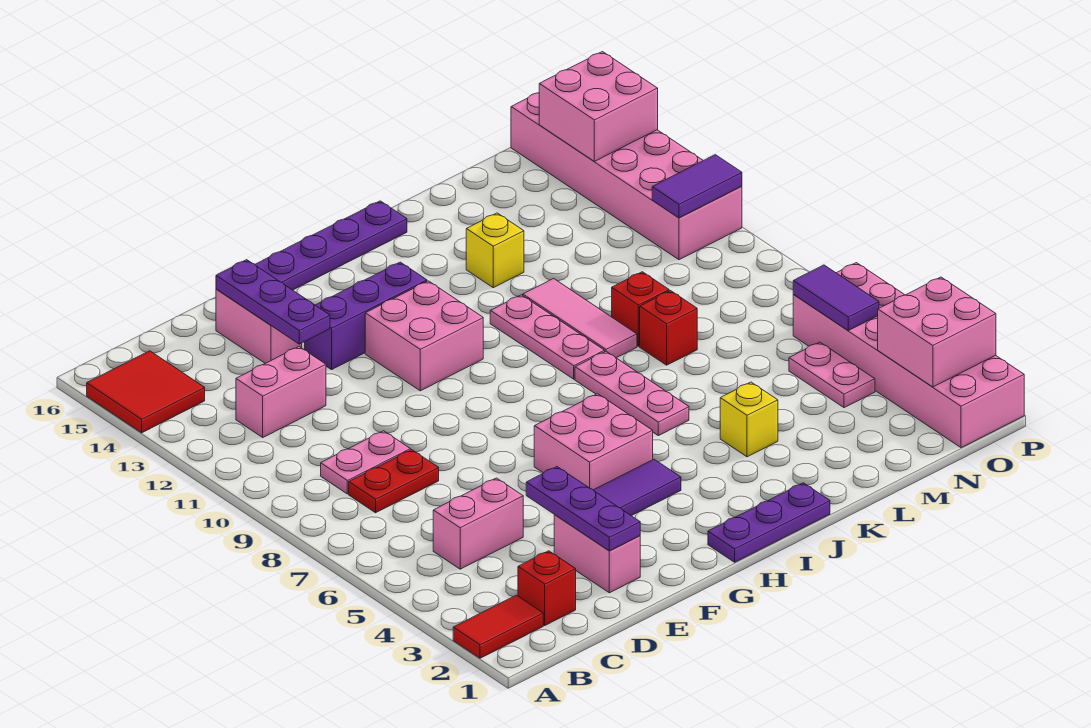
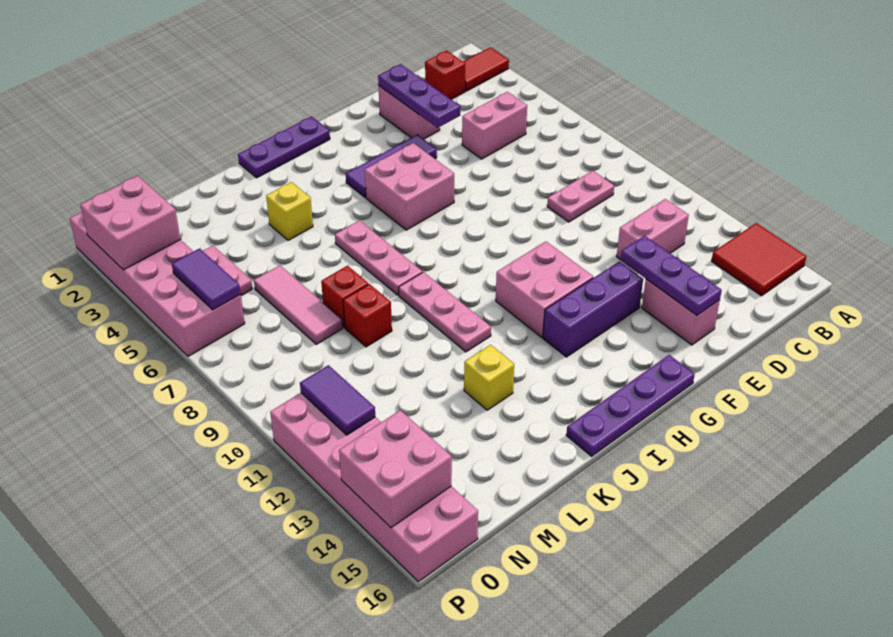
red plate C8:D8 level 1 -> none
pink tile K9:K11 level 1 -> pink tile M6:M8 level 1
purple tile O11:P11 level 2 -> purple tile O11:O12 level 2

